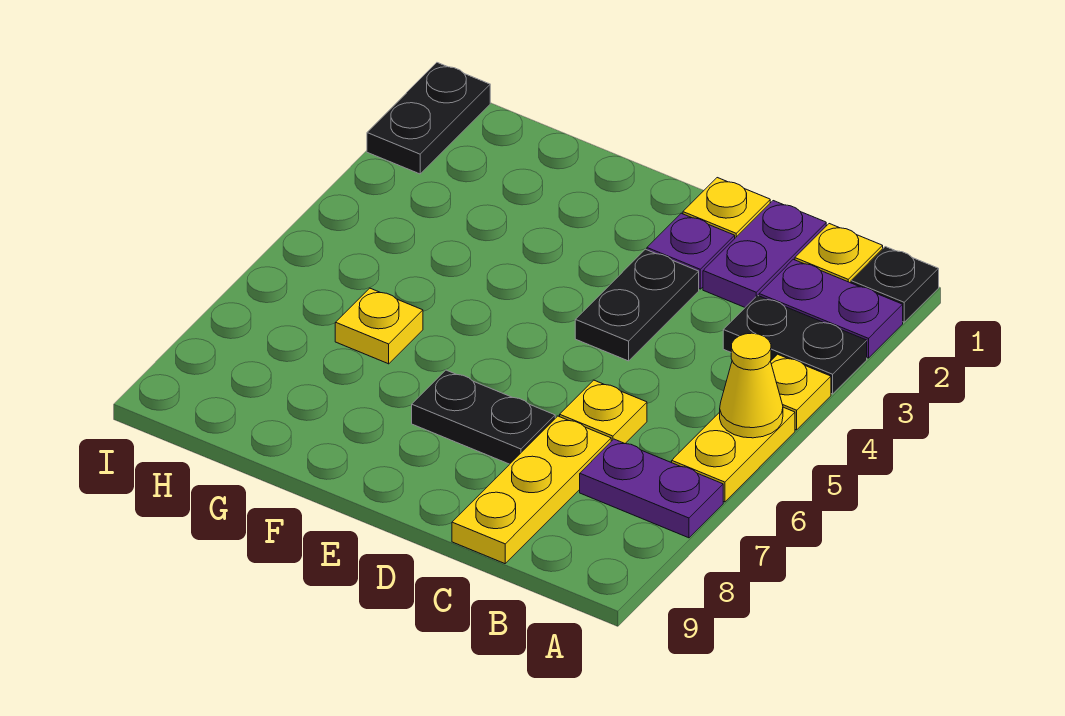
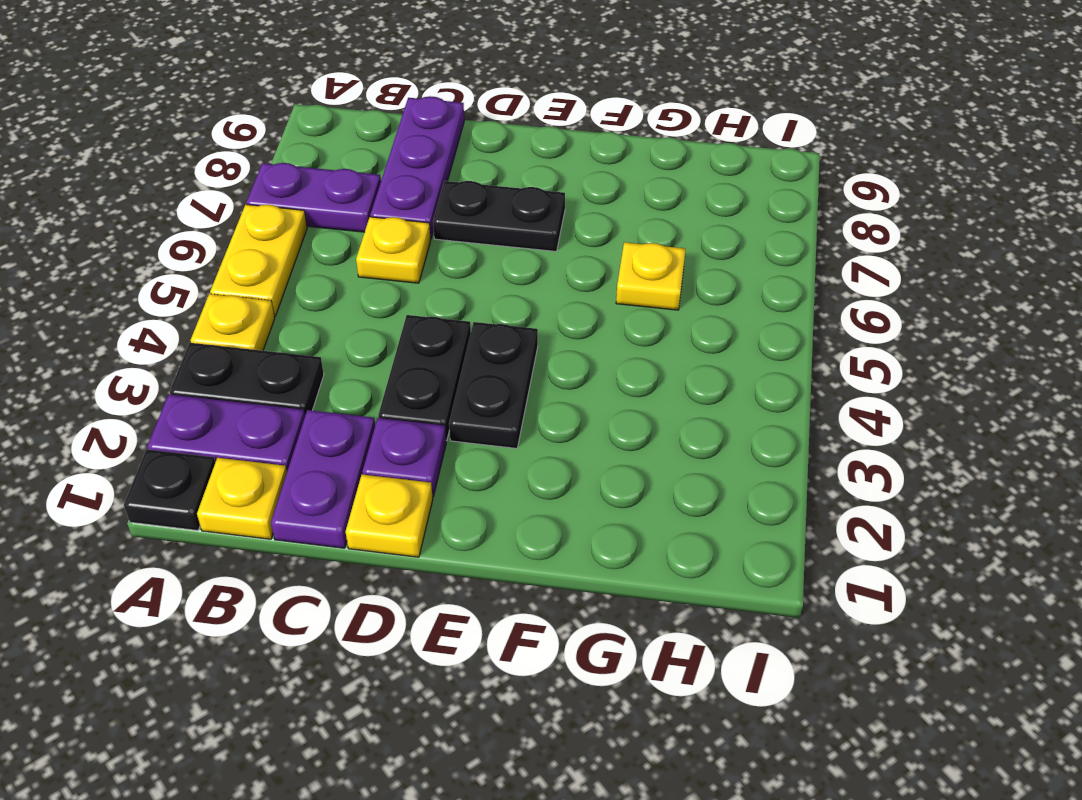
yellow cone A5 level 2 -> none
yellow plate C7:C9 level 1 -> purple plate C7:C9 level 1
black plate I1:I2 level 1 -> black plate E3:E4 level 1

